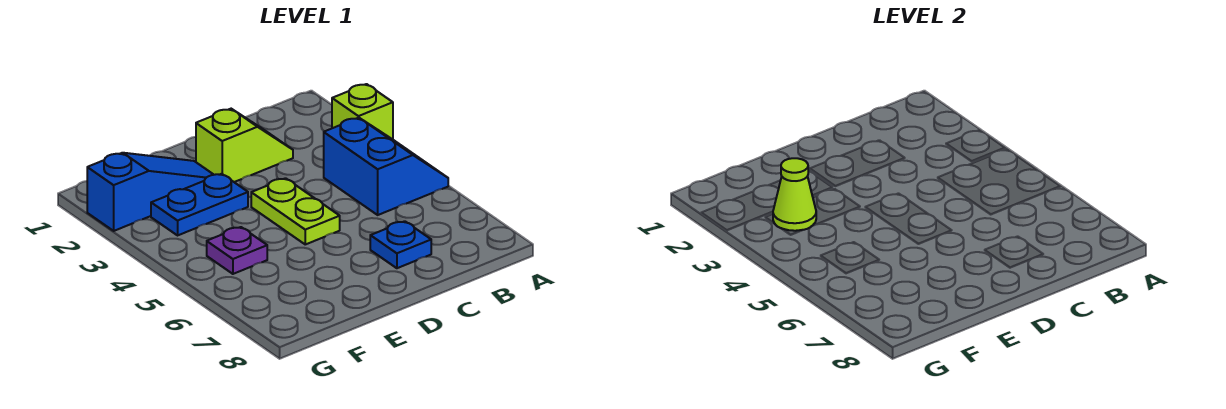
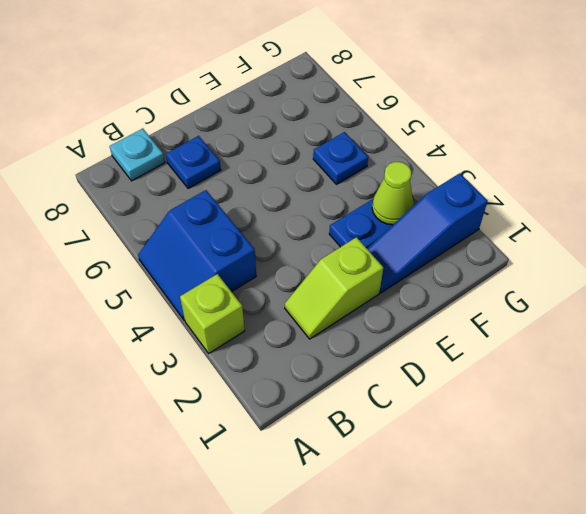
none -> cyan plate B8 level 1
lime plate D4:D5 level 1 -> none
purple plate F5 level 1 -> blue plate F5 level 1

